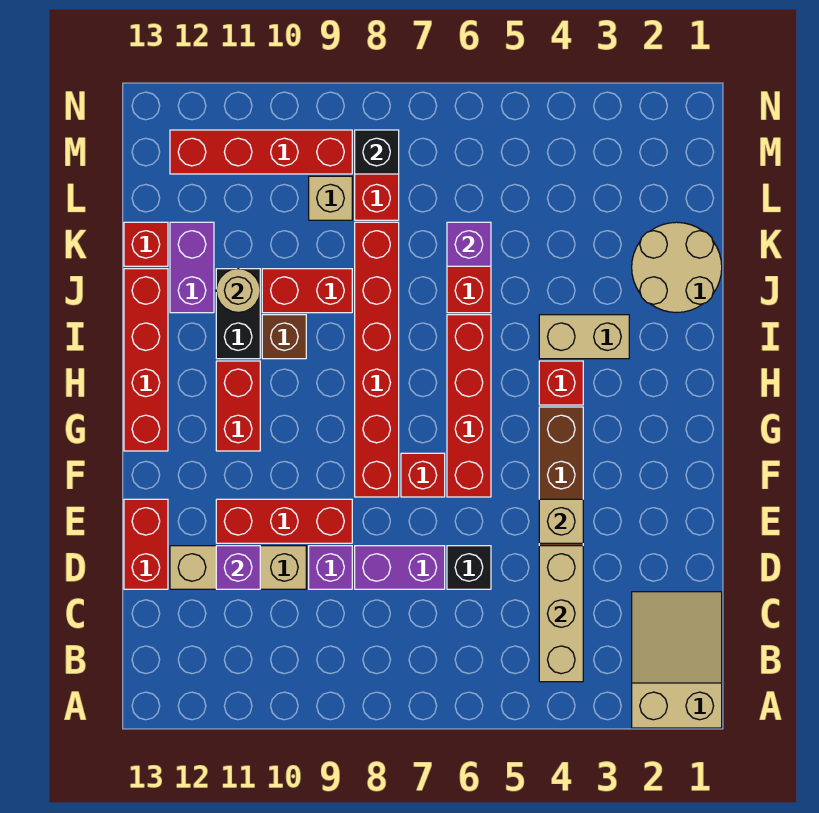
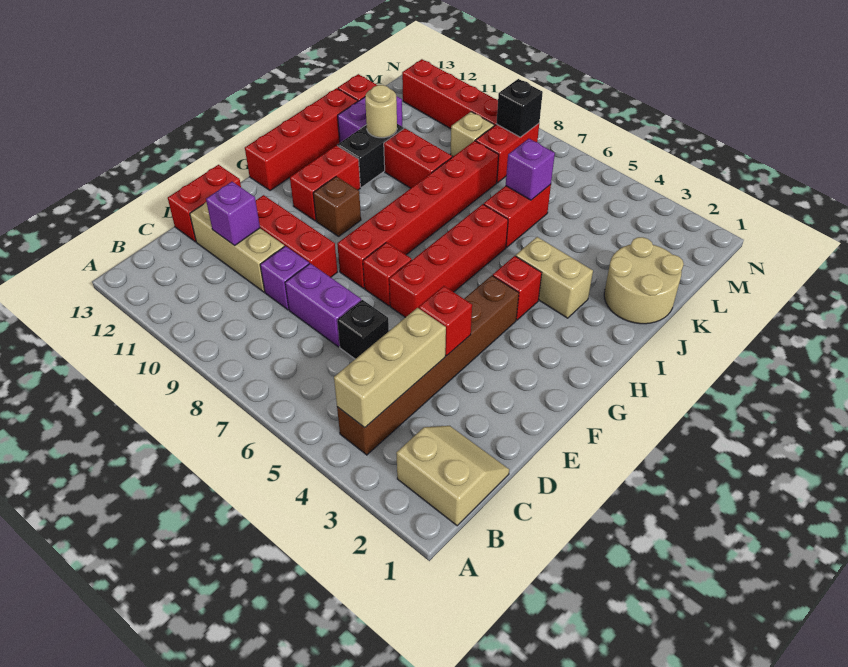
tan slope A1:C2 level 1 top A -> tan slope B1:C2 level 1 top B
tan brick E4 level 2 -> red brick E4 level 2
brown brick I10 level 1 -> brown brick G10 level 1

